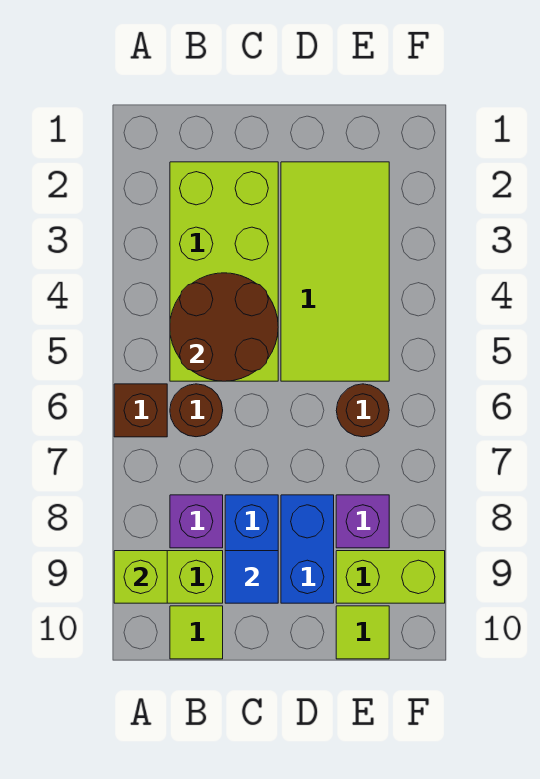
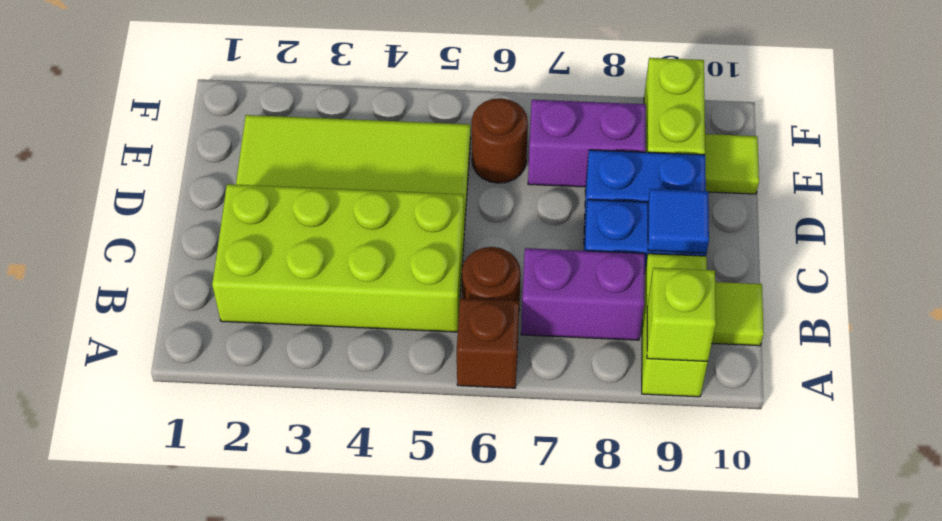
brown round brick B4:C5 level 2 -> none
purple brick B8 level 1 -> purple brick B7:B8 level 1
purple brick E8 level 1 -> purple brick E7:E8 level 1

